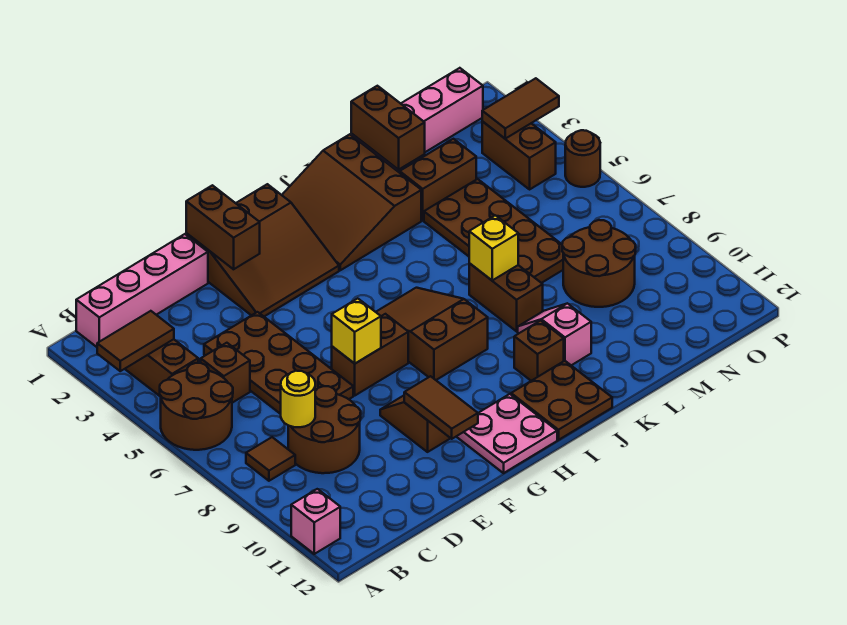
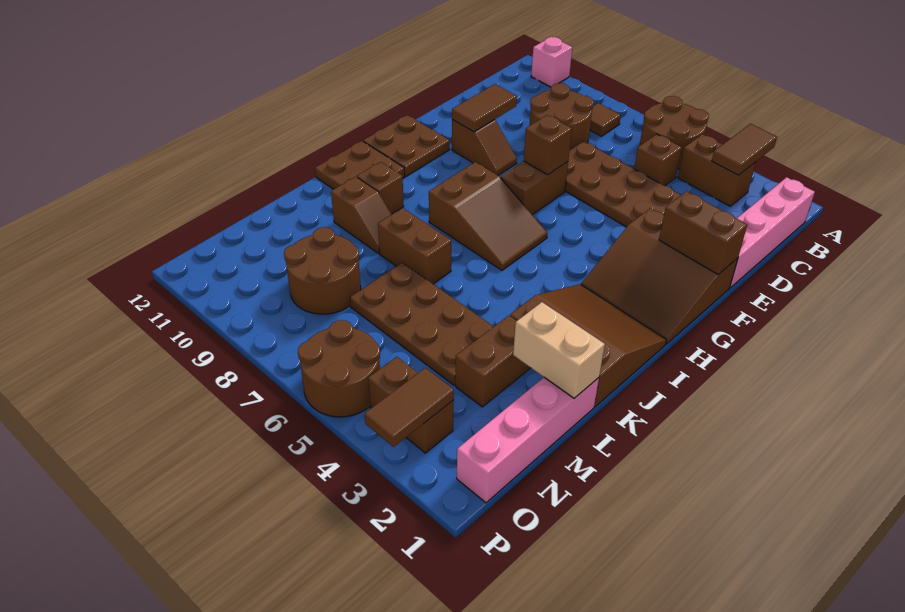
yellow round brick C8 level 2 -> none
brown slope F1:H3 level 1 top 1 -> brown slope F1:H3 level 1 top F
yellow brick F7 level 2 -> brown brick F7 level 2
brown tile F10:F11 level 2 -> brown tile E10:F10 level 2
pink plate G11:H12 level 1 -> brown plate G11:H12 level 1
yellow brick K7 level 2 -> none
pink slope K9:K10 level 1 top 10 -> brown slope K9:K10 level 1 top 10
brown brick L1:L2 level 2 -> tan brick L1:L2 level 2
brown round brick P5 level 1 -> brown round brick O5:P6 level 1

